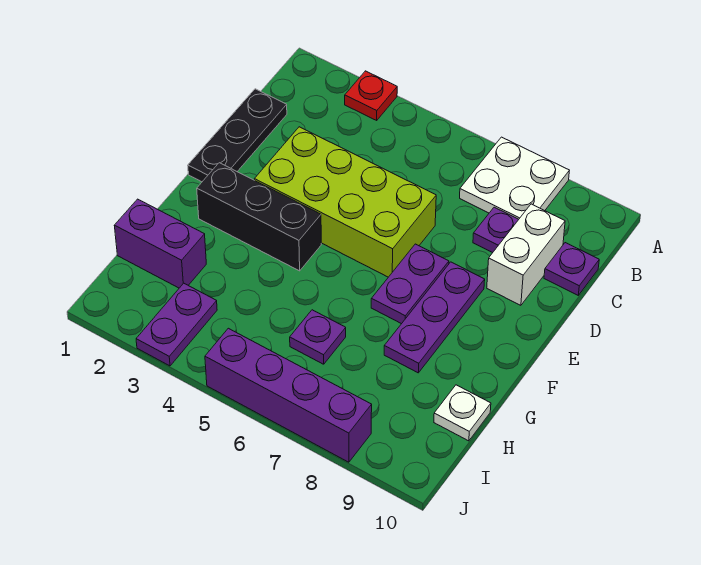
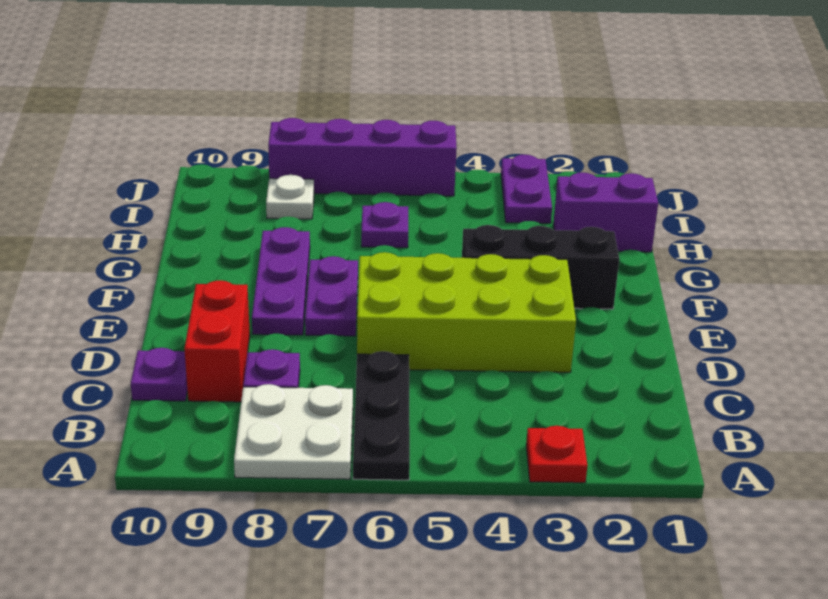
black plate C1:E1 level 1 -> black plate A6:C6 level 1
white brick C9:D9 level 1 -> red brick C9:D9 level 1
white plate H10 level 1 -> white plate I8 level 1

